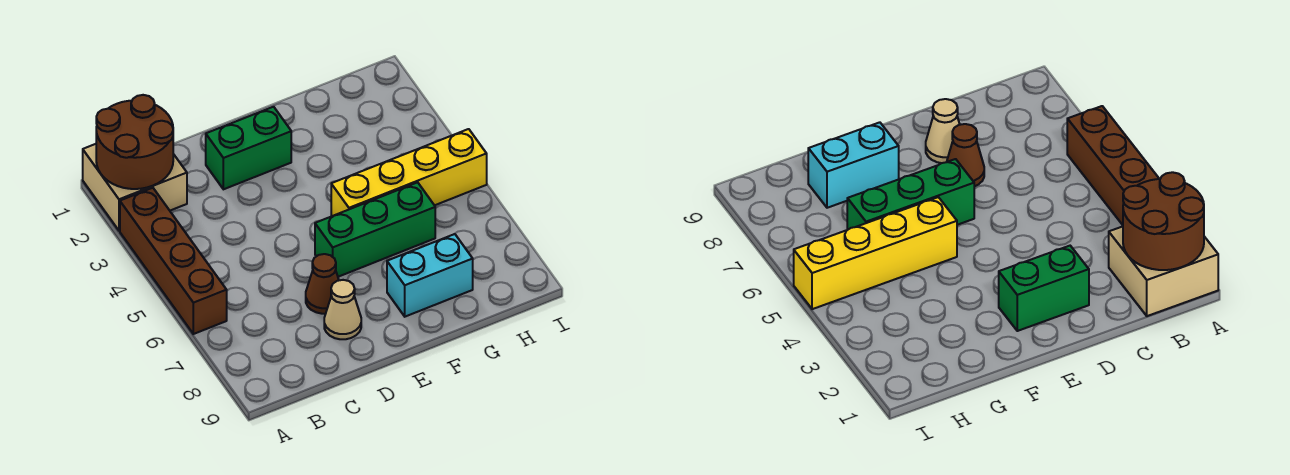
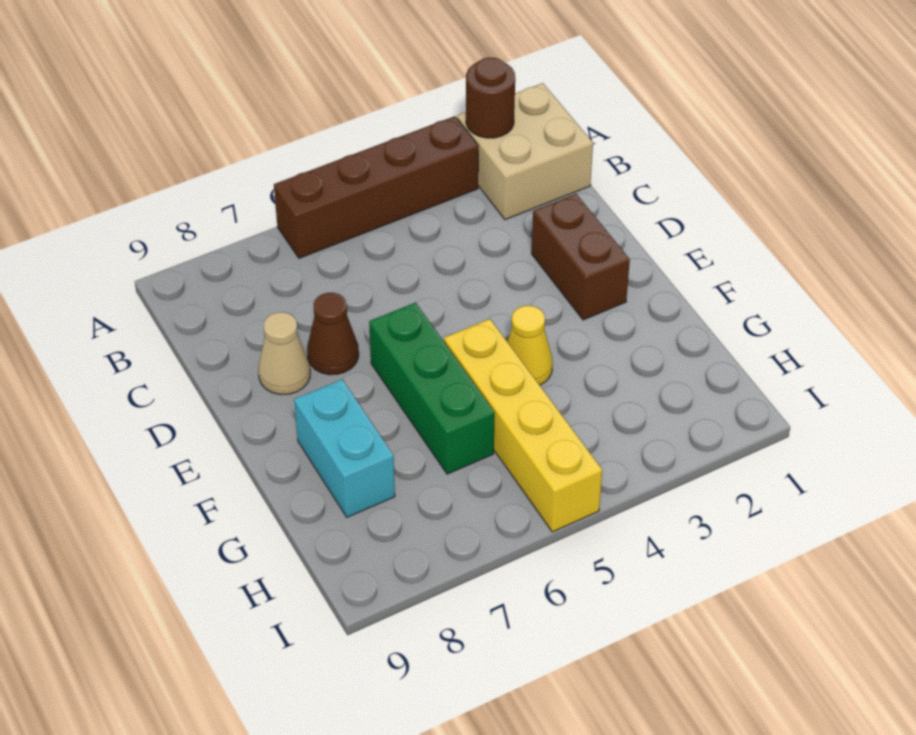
brown round brick A1:B2 level 2 -> brown round brick A2 level 2
green brick D2:E2 level 1 -> brown brick D2:E2 level 1
none -> yellow cone F4 level 1

